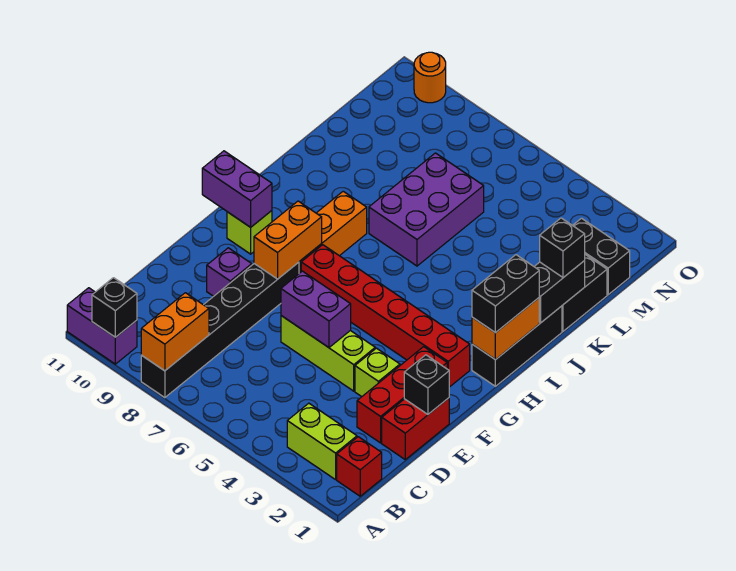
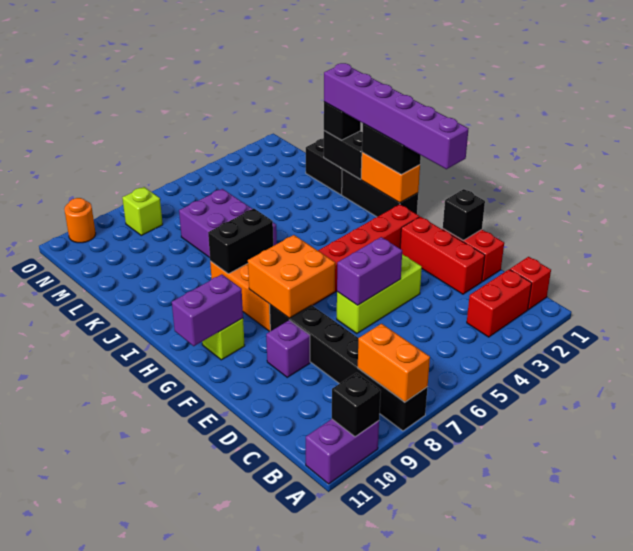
lime brick B2:B3 level 1 -> red brick B2:B3 level 1
lime brick E3 level 1 -> lime brick N8 level 1
none -> purple brick F1:K1 level 4
orange brick F8:G8 level 2 -> orange brick F7:G8 level 2
black brick M1:M2 level 1 -> black brick I7:I8 level 2

